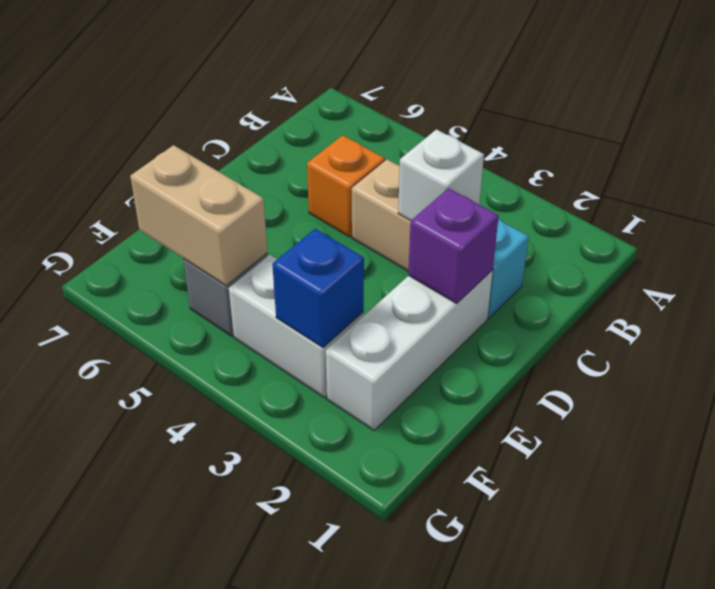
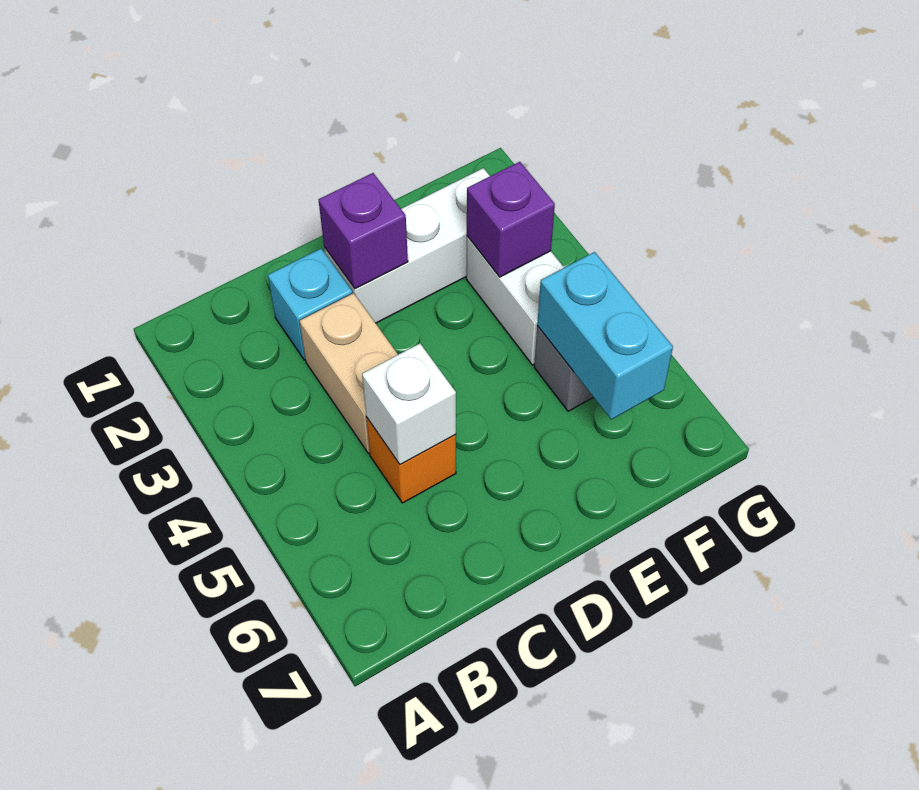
white brick C3 level 2 -> white brick C5 level 2
blue brick F3 level 2 -> purple brick F3 level 2
tan brick F5:F6 level 2 -> cyan brick F5:F6 level 2

